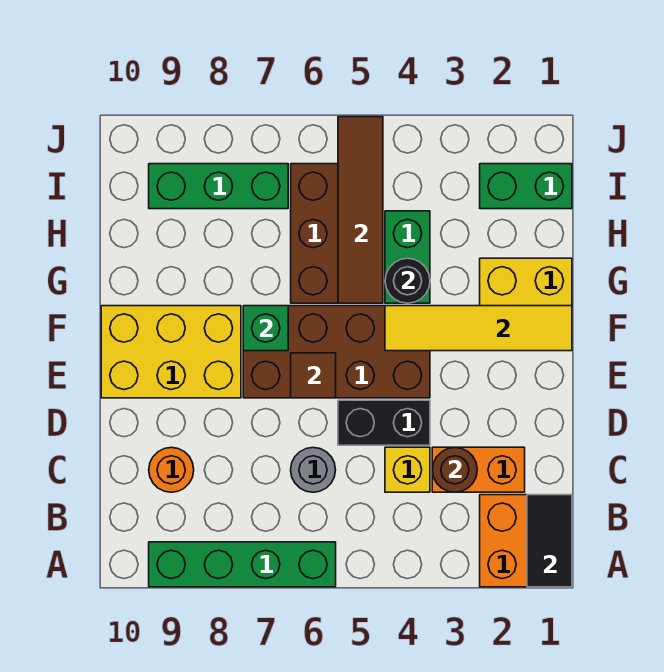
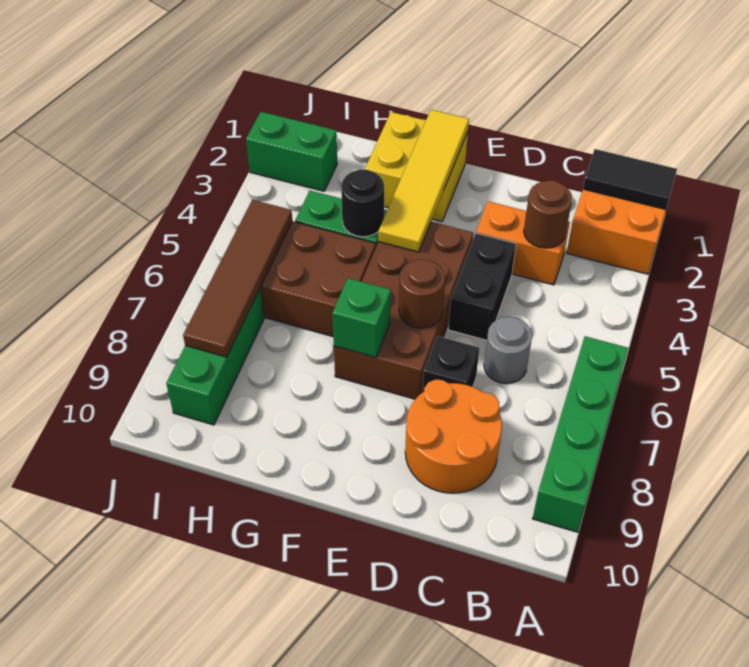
orange brick C2:C3 level 1 -> orange brick C3:D3 level 1
yellow brick C4 level 1 -> none
orange round brick C9 level 1 -> orange round brick C8:D9 level 1
none -> black brick D7 level 1
brown tile E6 level 2 -> brown round brick E6 level 2
yellow brick E8:F10 level 1 -> none
brown tile G5:J5 level 2 -> brown tile I5:I8 level 2
green brick I1:I2 level 1 -> green brick I2:J2 level 1

